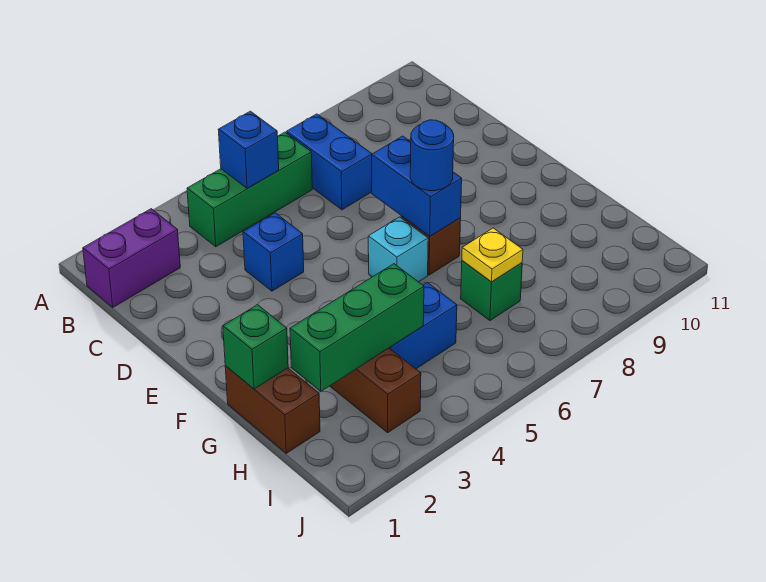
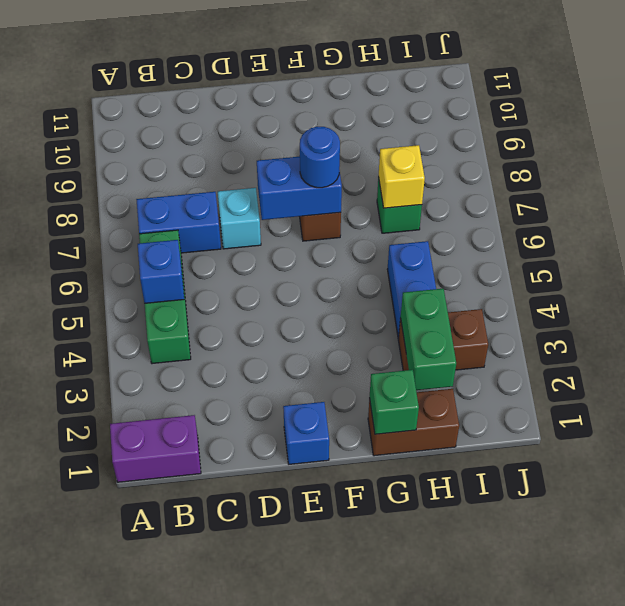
purple brick B1:B2 level 1 -> purple brick A1:B1 level 1
blue brick D4 level 1 -> blue brick E1 level 1
cyan brick F6 level 1 -> cyan brick D7 level 1
green brick H2:H4 level 2 -> green brick H2:H3 level 2
yellow plate H7 level 2 -> yellow brick H7 level 2

